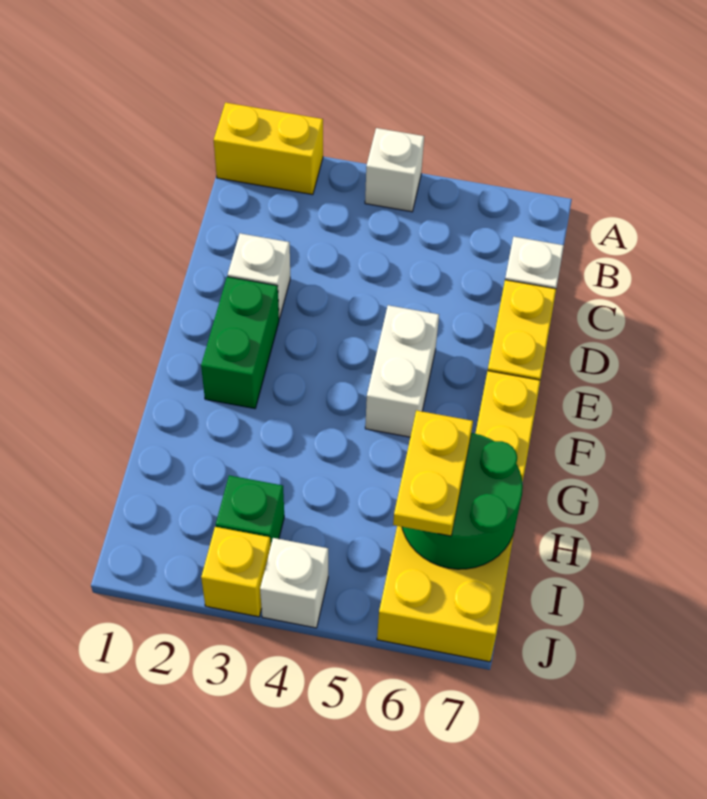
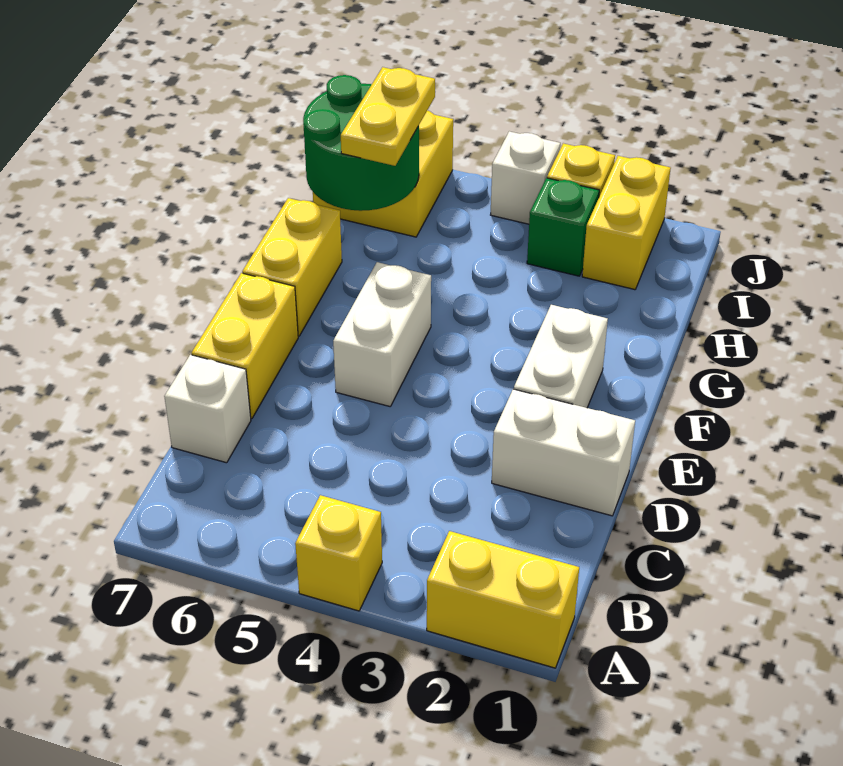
white brick A4 level 1 -> yellow brick A4 level 1
white brick D2 level 1 -> white brick D1:D2 level 1
green brick E2:F2 level 1 -> white brick E2:F2 level 1
none -> yellow brick I2:J2 level 1

